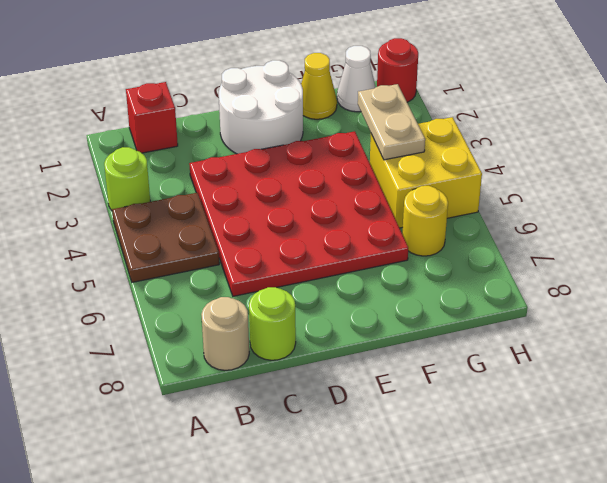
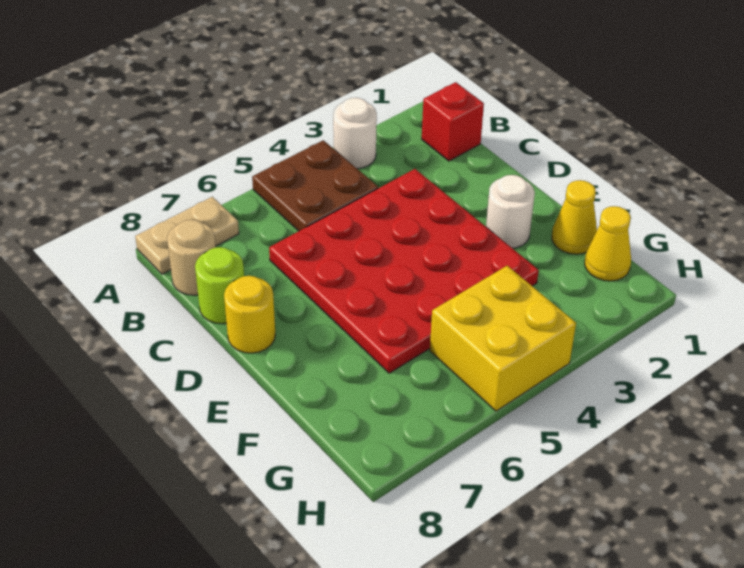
lime round brick A3 level 1 -> white round brick A3 level 1
white round brick D1:E2 level 1 -> white round brick E2 level 1
white cone G1 level 1 -> yellow cone G1 level 1
tan plate G3:G4 level 2 -> tan plate A7:A8 level 1
yellow round brick G6 level 1 -> yellow round brick D8 level 1
red round brick H1 level 1 -> none

